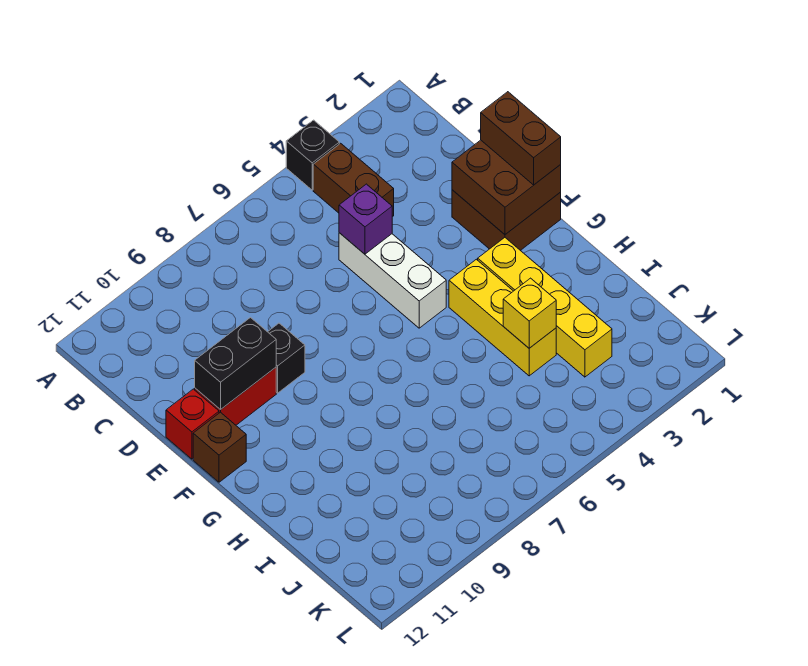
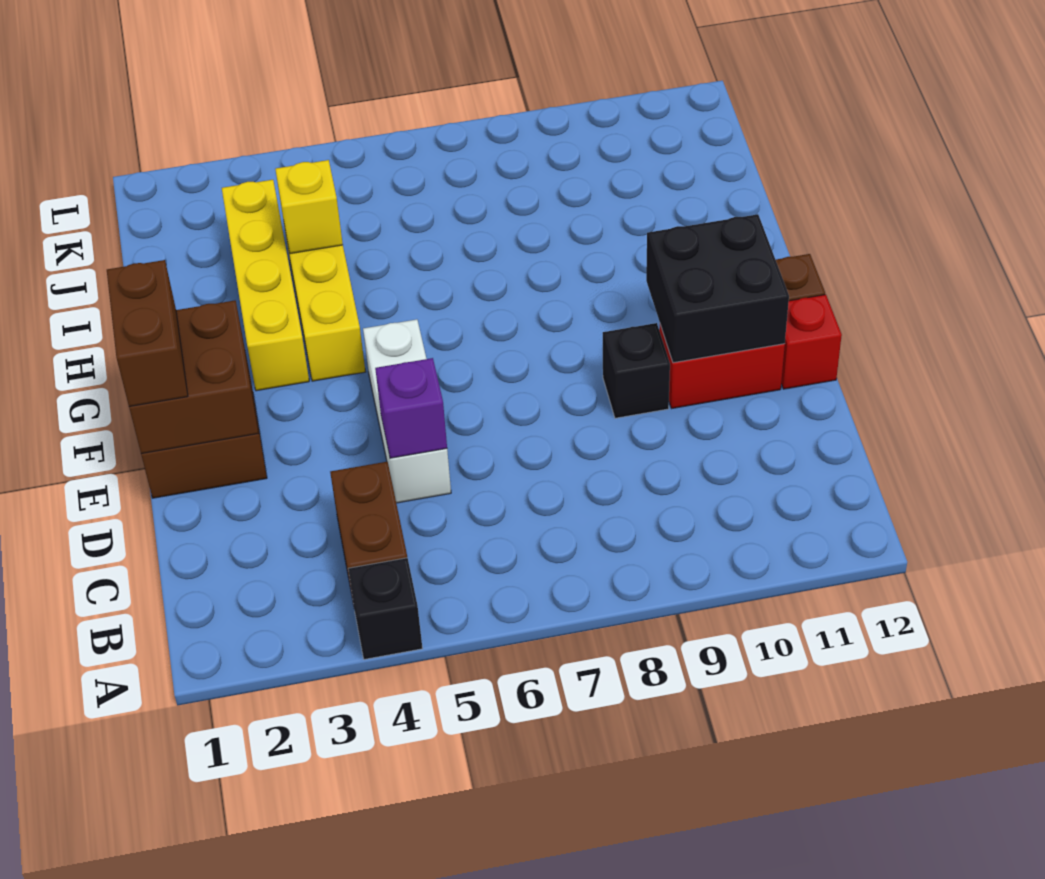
black brick E10:E11 level 2 -> black brick E10:F11 level 2

